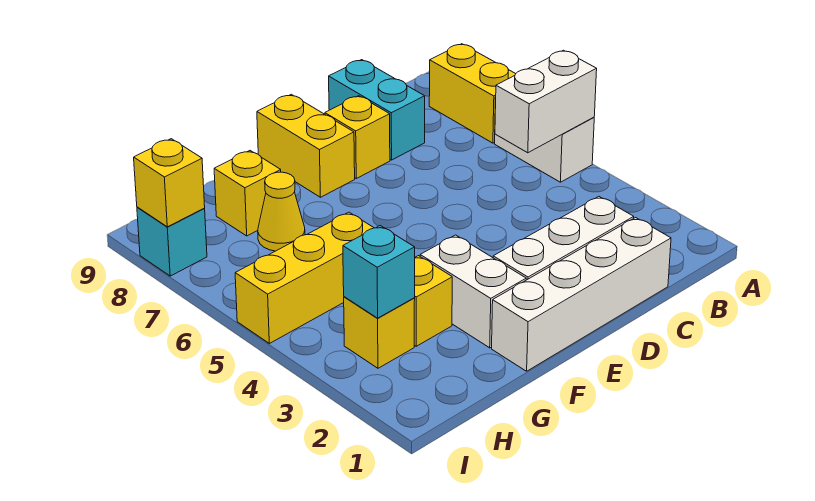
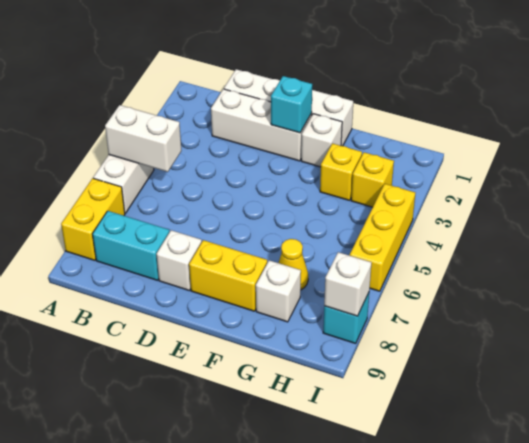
cyan brick C8:C9 level 1 -> cyan brick B8:C8 level 1
yellow brick D8 level 1 -> white brick D8 level 1
yellow brick E8:E9 level 1 -> yellow brick E8:F8 level 1
white brick F2:F3 level 1 -> white brick F2 level 1
yellow brick G5:I5 level 1 -> yellow brick I4:I6 level 1
yellow brick G8 level 1 -> white brick G8 level 1
cyan brick H3 level 2 -> cyan brick E2 level 2
yellow brick I8 level 2 -> white brick I8 level 2

